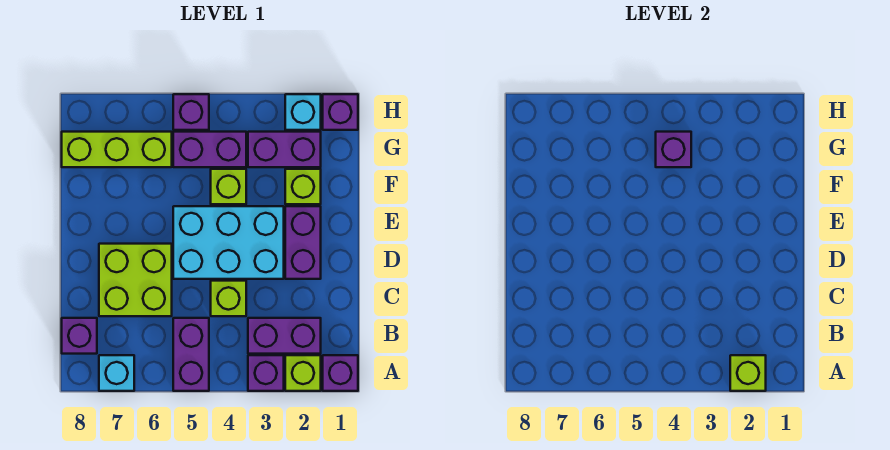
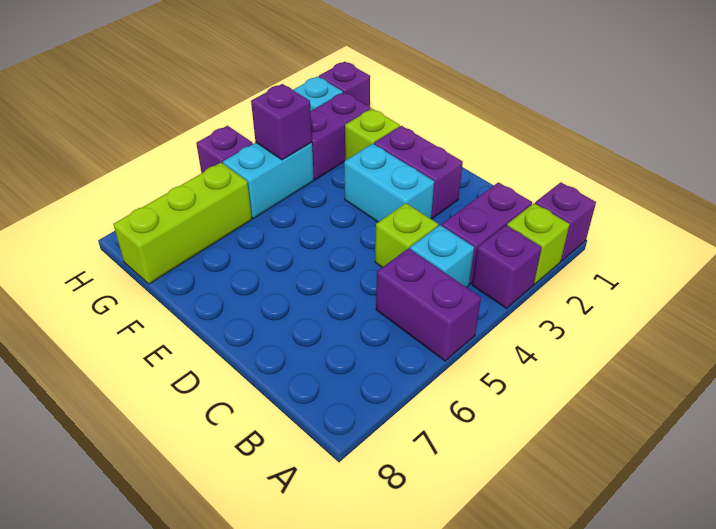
lime brick A2 level 2 -> none
cyan brick A7 level 1 -> cyan brick B4 level 1
purple brick B8 level 1 -> none
lime brick C6:D7 level 1 -> none
cyan brick D3:E5 level 1 -> cyan brick D3:E3 level 1
lime brick F4 level 1 -> none
purple brick G4:G5 level 1 -> cyan brick G4:G5 level 1

